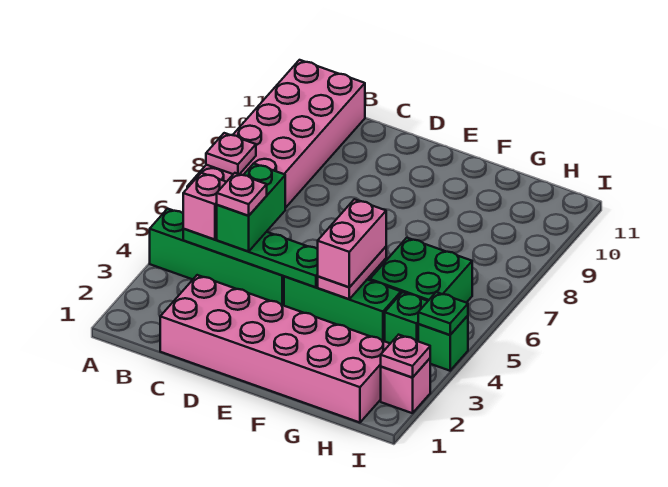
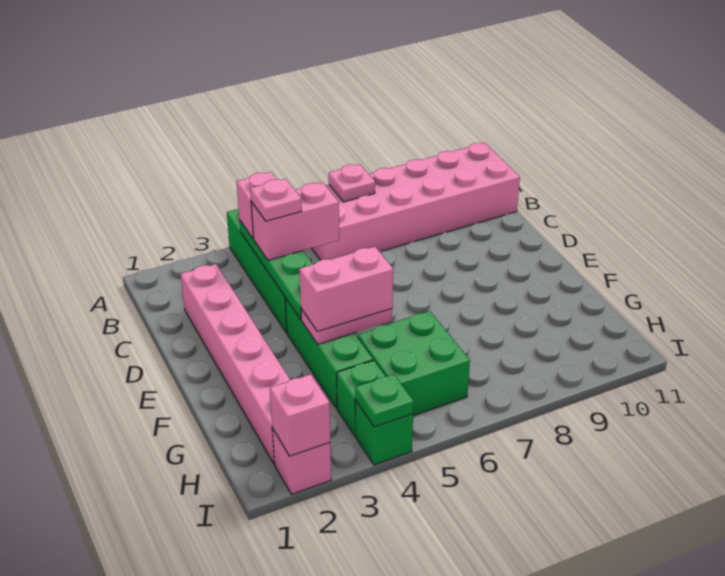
pink brick C1:H2 level 1 -> pink brick C2:H2 level 1
green brick C4:C5 level 3 -> pink brick C4:C5 level 3
pink plate I2 level 2 -> pink brick I2 level 2

